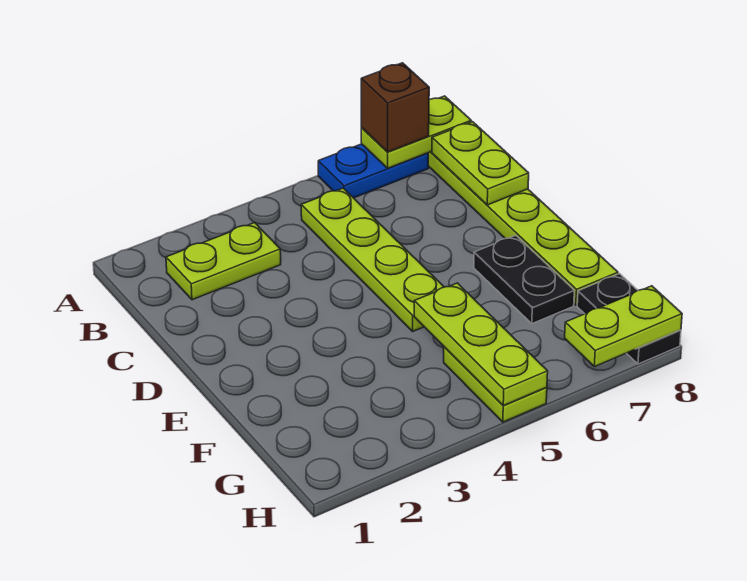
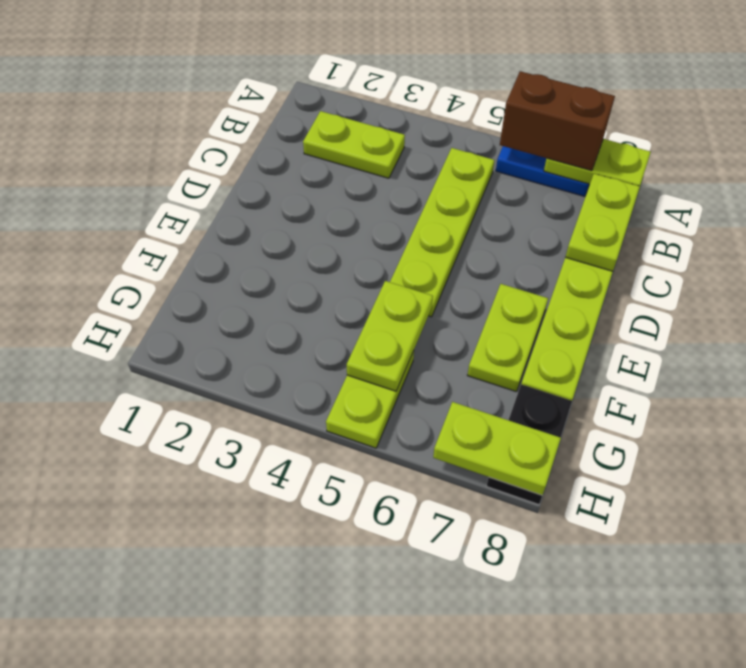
brown brick A7 level 3 -> brown brick A6:A7 level 3
black plate E7:F7 level 1 -> lime plate E7:F7 level 1
lime plate F5:H5 level 2 -> lime plate F5:G5 level 2

